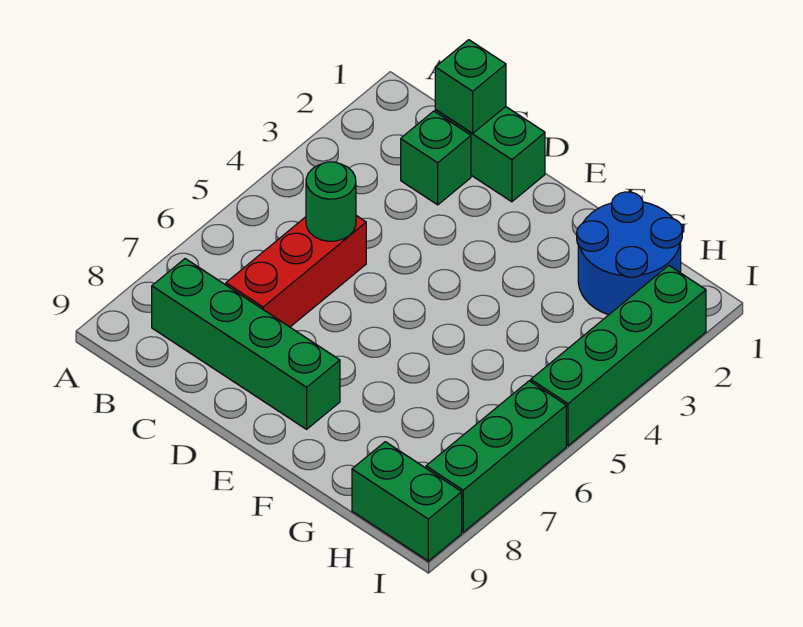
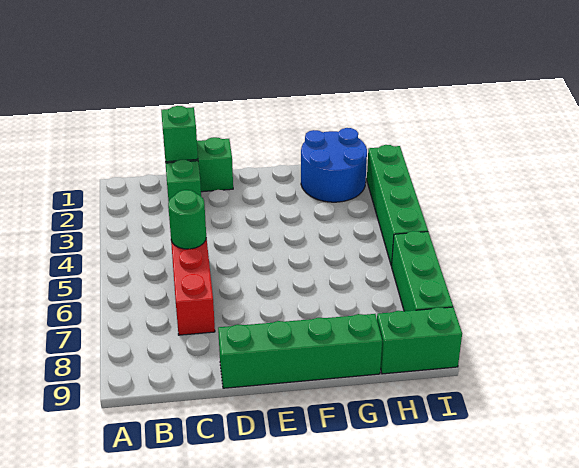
green brick B8:E8 level 1 -> green brick D9:G9 level 1

